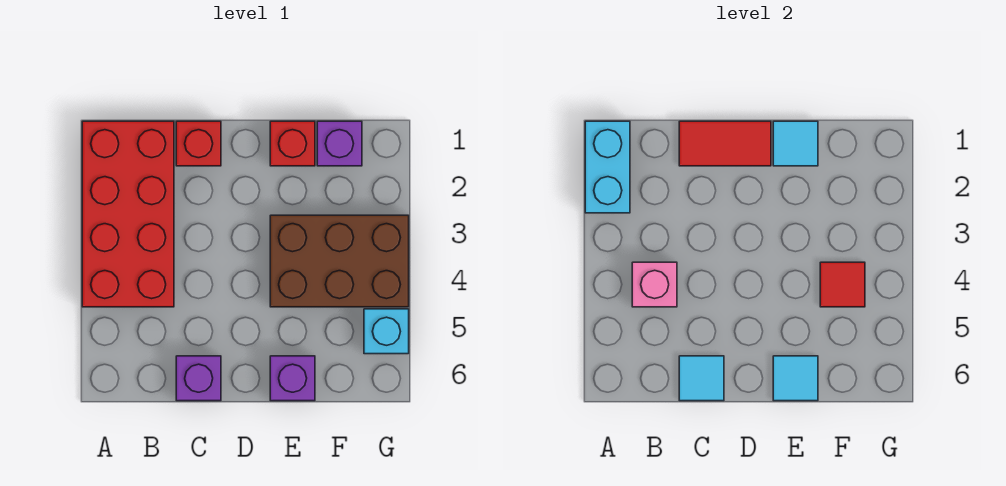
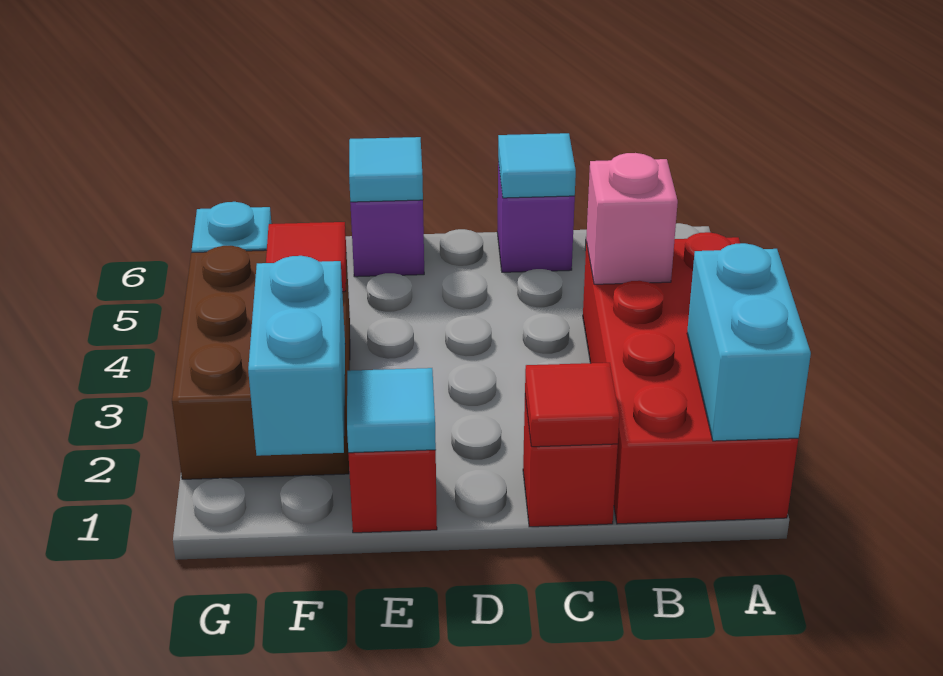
red tile C1:D1 level 2 -> red tile C1 level 2
brown brick E3:G4 level 1 -> brown brick F2:G4 level 1
purple brick F1 level 1 -> none
none -> cyan brick F1:F2 level 2

